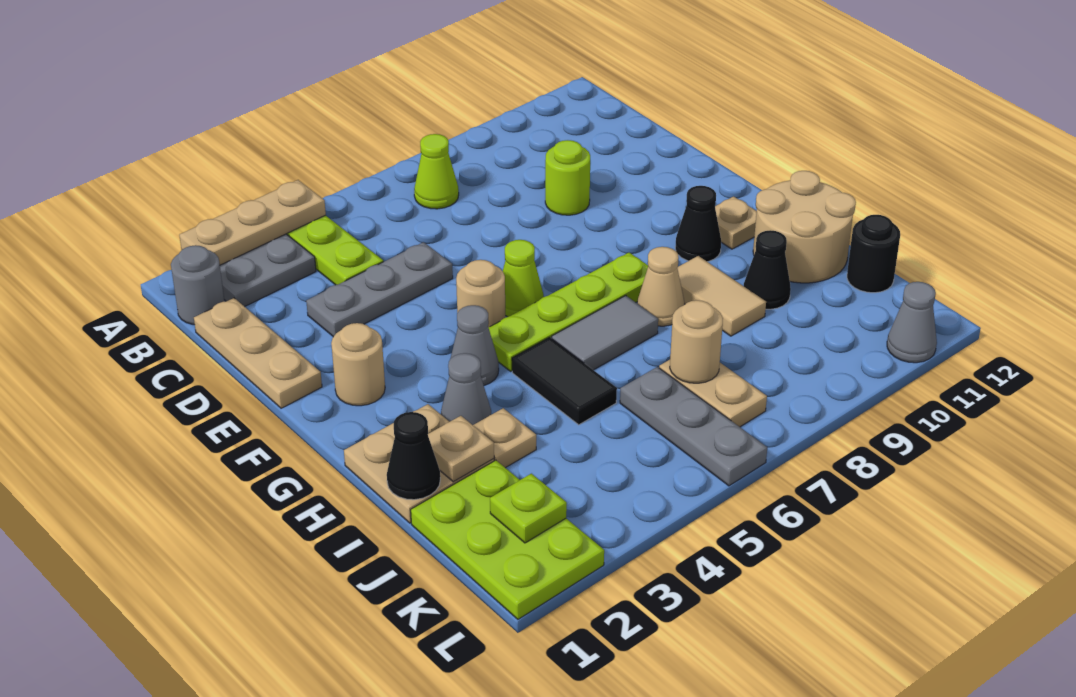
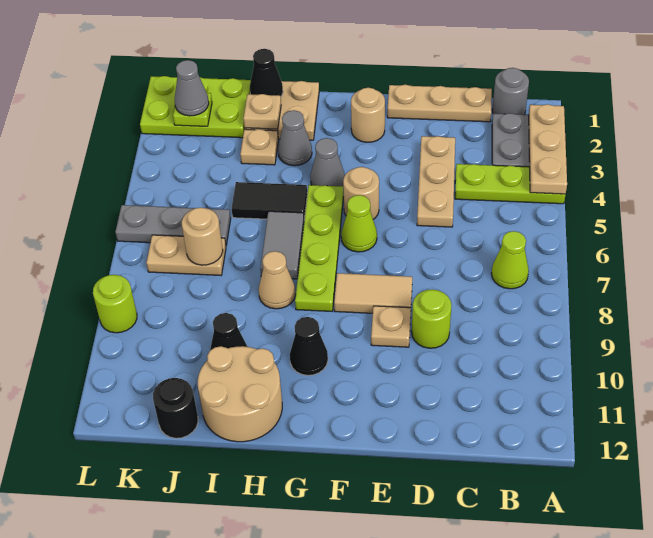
grey plate D3:D5 level 1 -> tan plate D3:D5 level 1
tan plate G11 level 1 -> tan plate E9 level 1
tan tile H9:I9 level 1 -> tan tile E8:F8 level 1
none -> lime round brick L9 level 1
grey cone L11 level 1 -> grey cone K2 level 3

